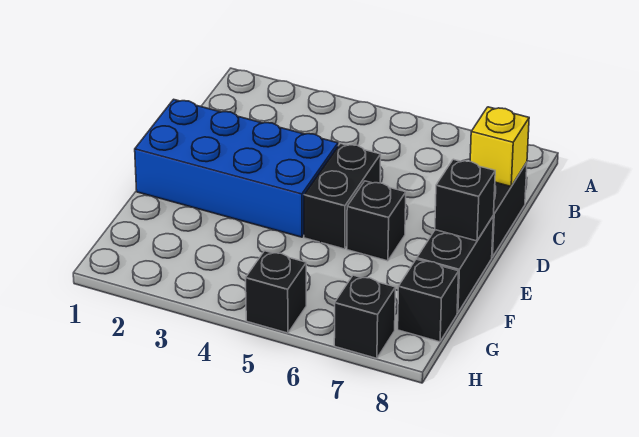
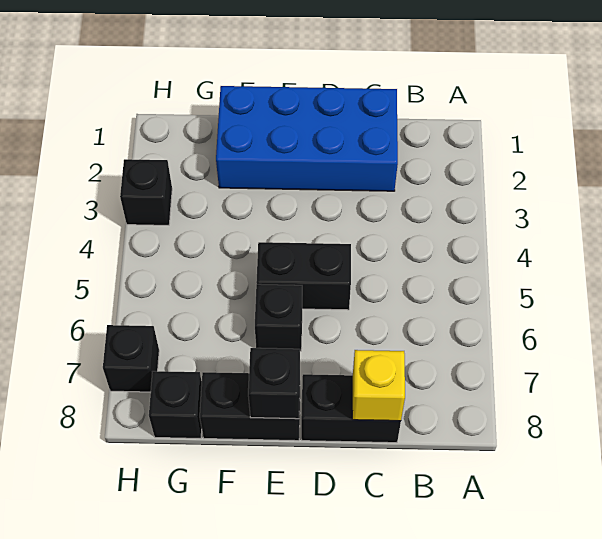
blue brick D1:E4 level 1 -> blue brick C1:F2 level 1
black brick H5 level 1 -> black brick H3 level 1

